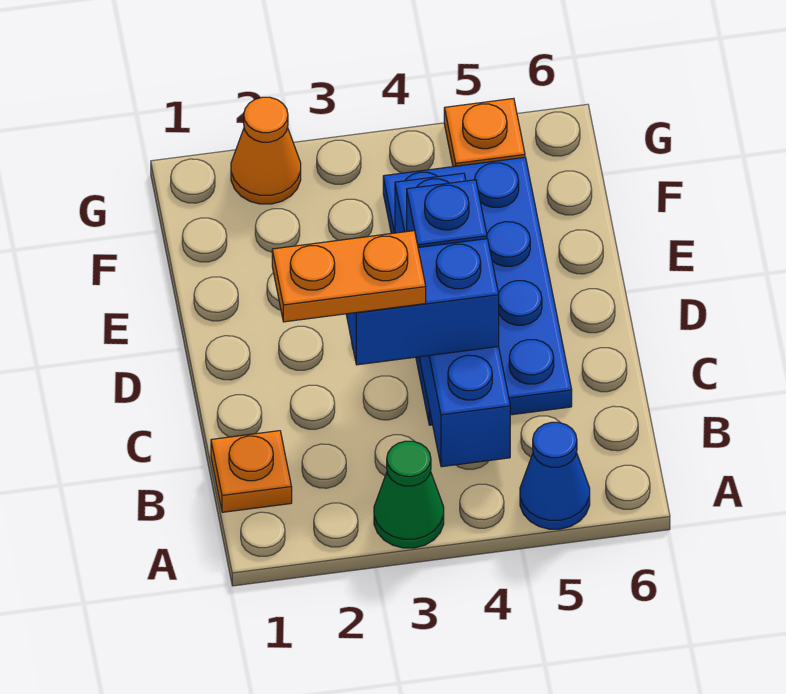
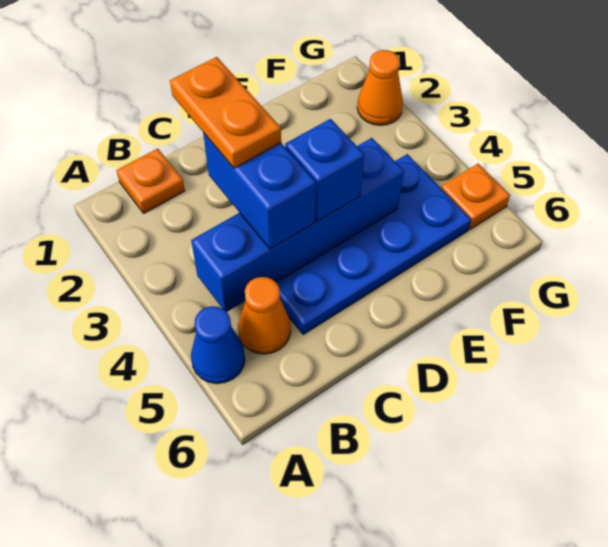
green cone A3 level 1 -> none
none -> orange cone B5 level 1

